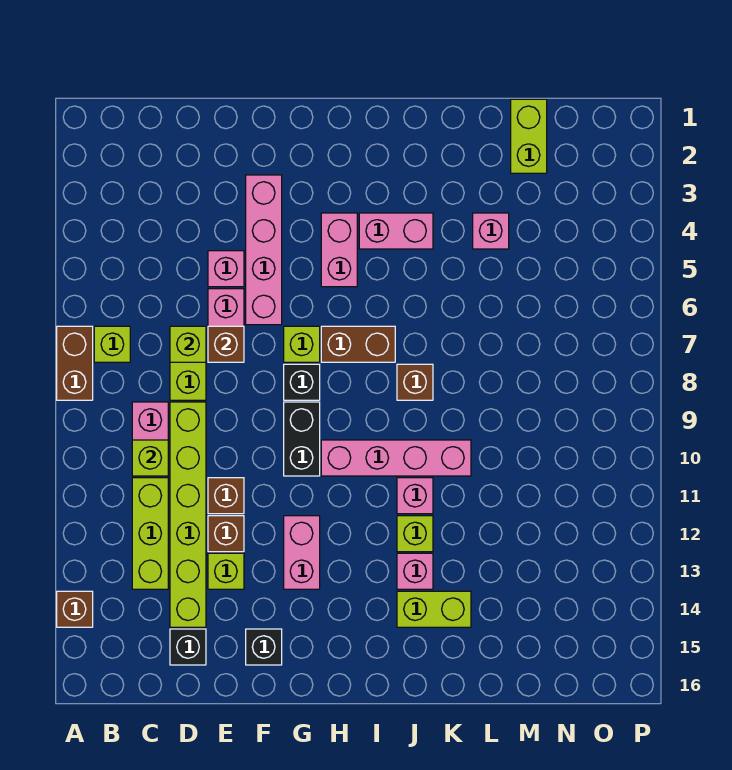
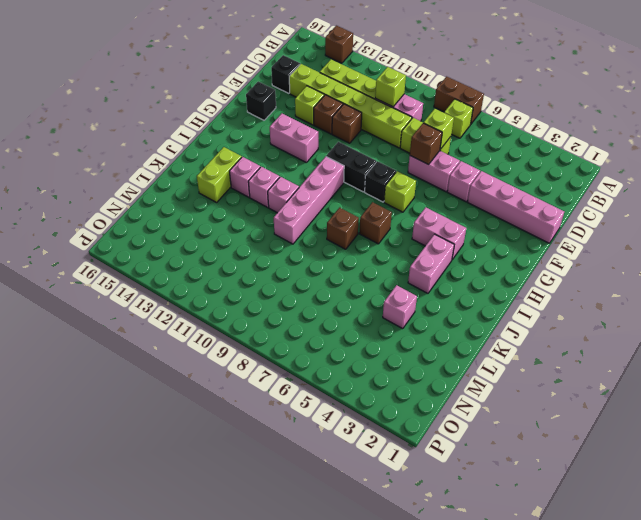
pink brick F3:F6 level 1 -> pink brick E1:E4 level 1
brown brick H7:I7 level 1 -> brown brick I7 level 1
lime brick J12 level 1 -> pink brick J12 level 1
lime brick M1:M2 level 1 -> none

